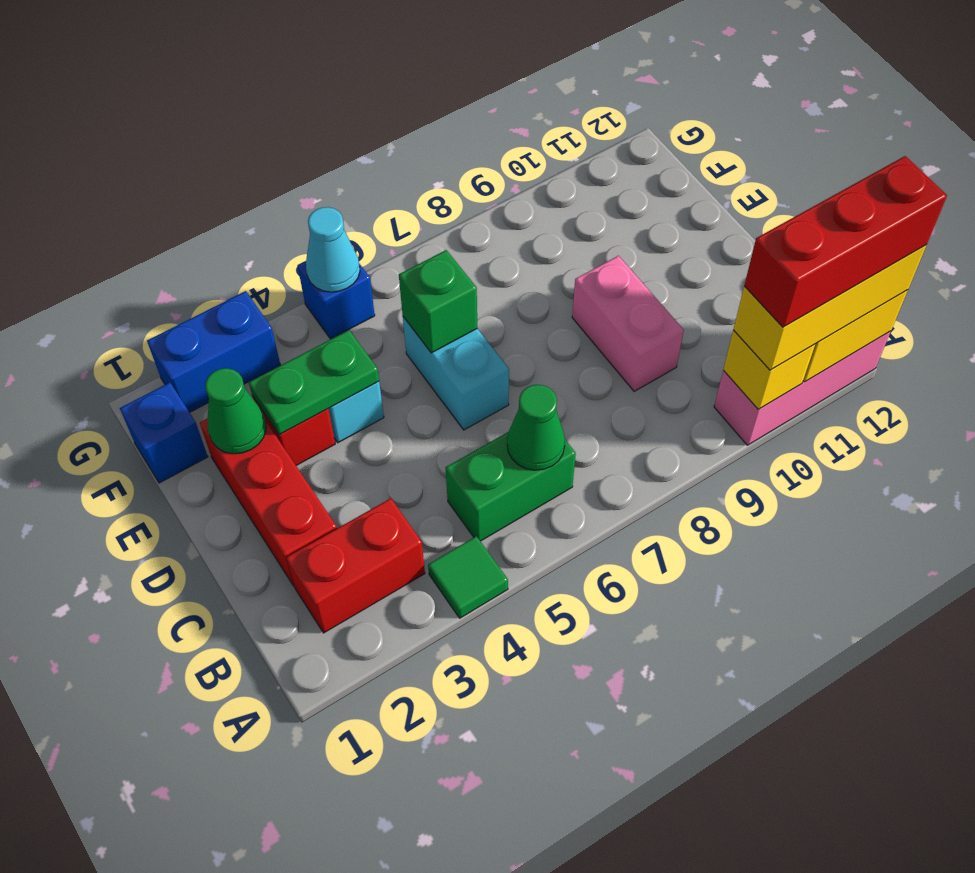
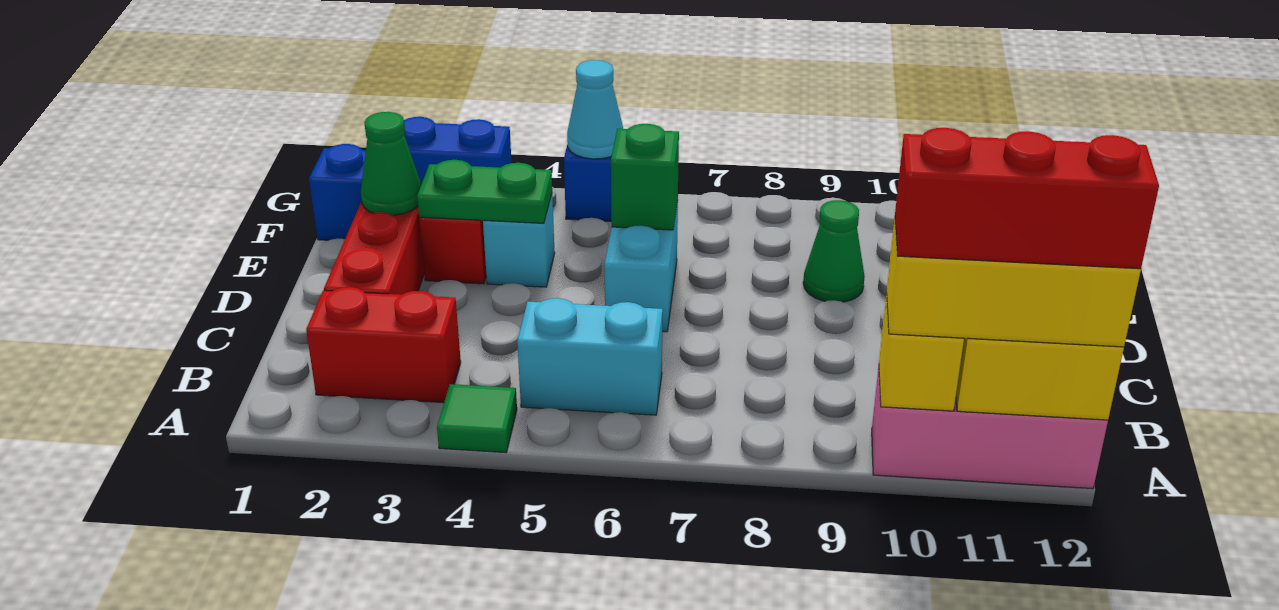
green brick B5:B6 level 1 -> cyan brick B5:B6 level 1
green cone B6 level 2 -> green cone E9 level 1
pink brick C9:D9 level 1 -> none

